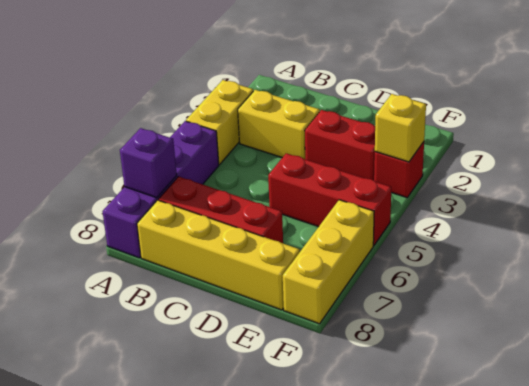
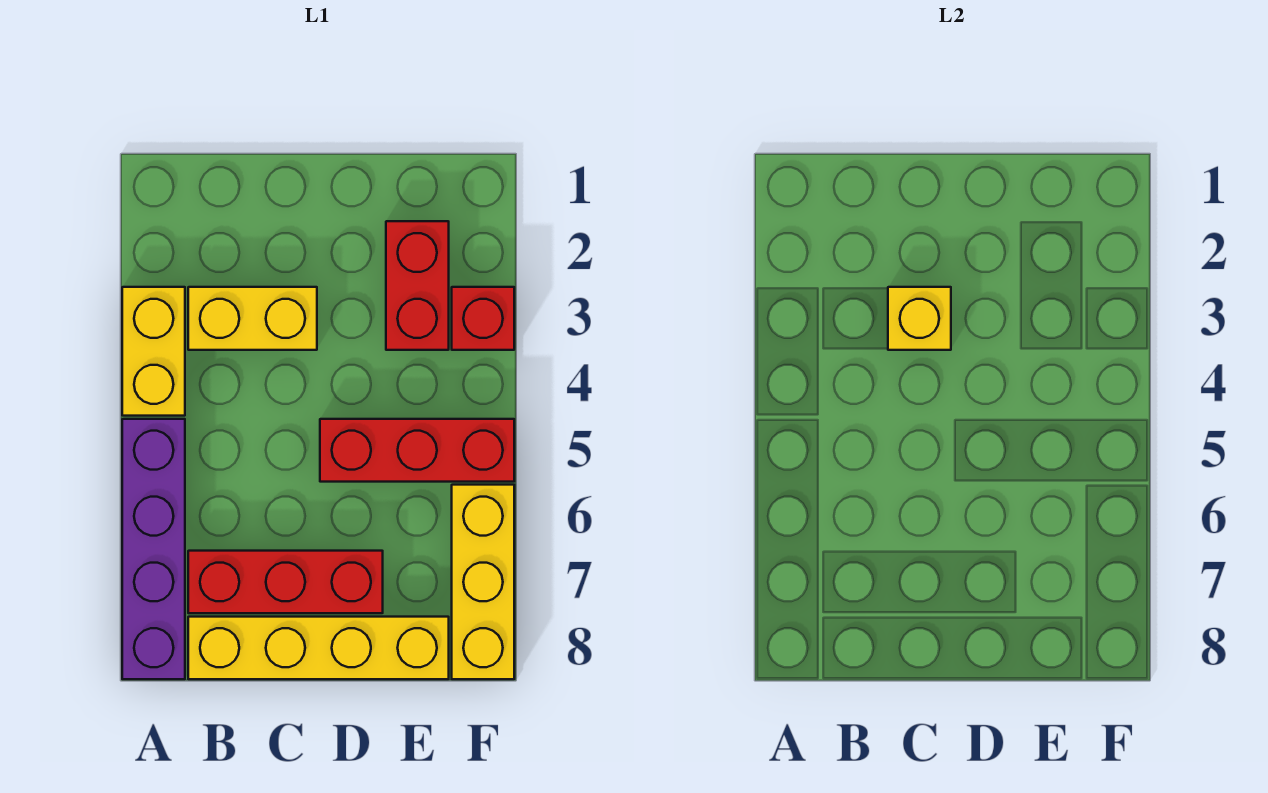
purple brick A7 level 2 -> none
red brick D3:E3 level 1 -> red brick E2:E3 level 1
yellow brick F3 level 2 -> yellow brick C3 level 2

